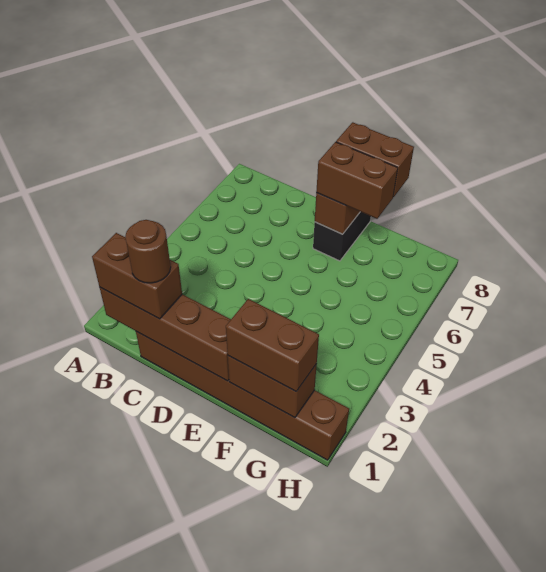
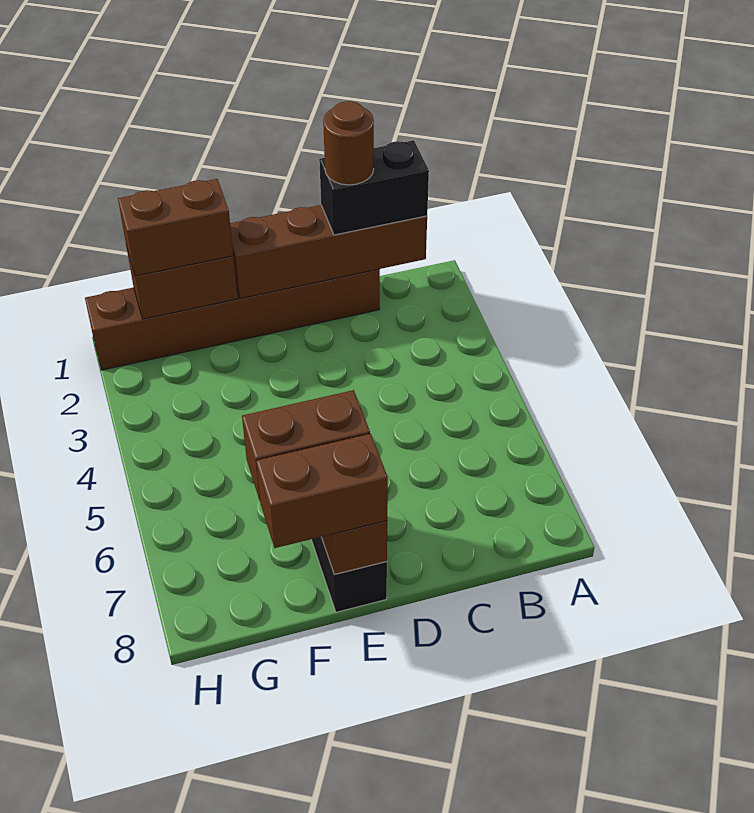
brown brick B1:C1 level 3 -> black brick B1:C1 level 3

